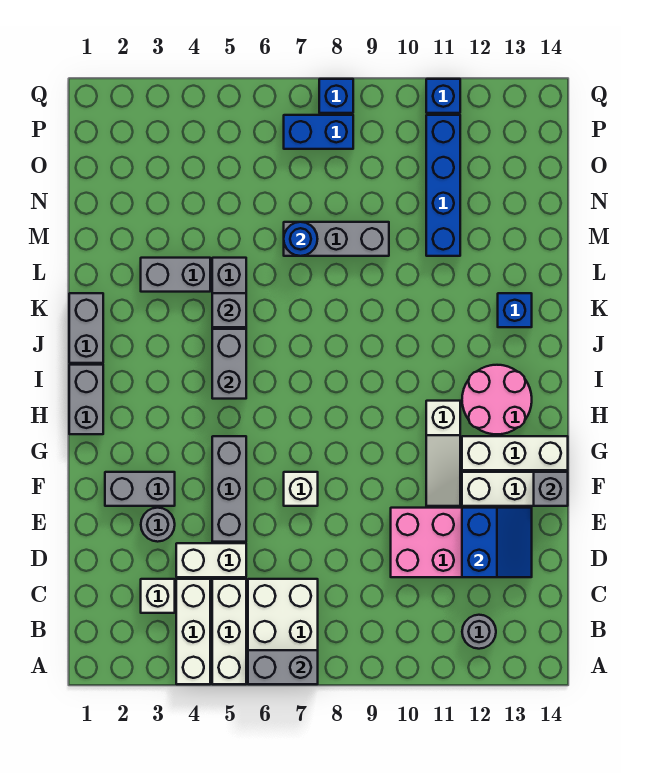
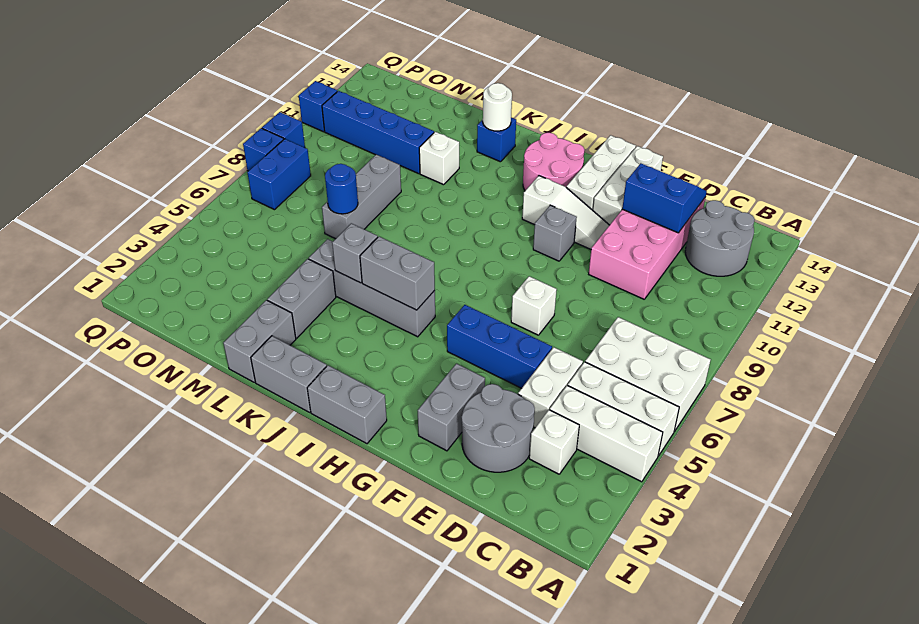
grey brick A6:A7 level 2 -> grey brick L1:L2 level 1
grey round brick B12 level 1 -> grey round brick B12:C13 level 1
grey round brick E3 level 1 -> grey round brick D2:E3 level 1
grey brick E5:G5 level 1 -> blue brick E5:G5 level 1
grey brick F14 level 2 -> grey brick G10 level 1
none -> white round brick K13 level 2
none -> white brick L11 level 1
none -> blue brick Q9 level 1

